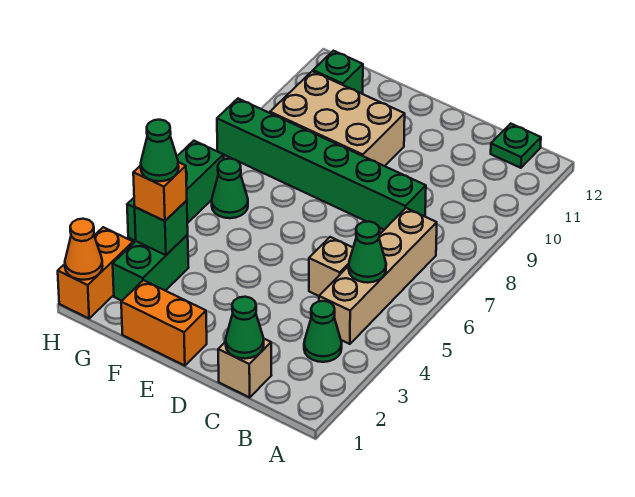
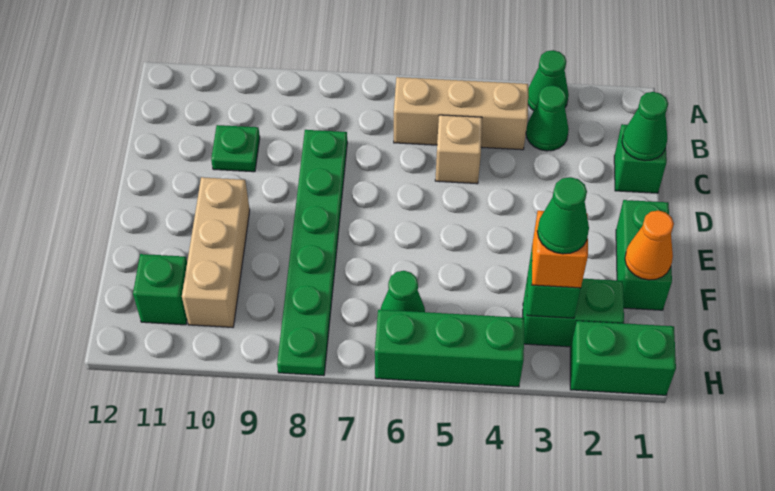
tan brick B4:B7 level 1 -> tan brick B4:B6 level 1
green cone B5 level 2 -> green cone A3 level 1
green plate B12 level 1 -> green plate C10 level 1
tan brick C1 level 1 -> green brick C1 level 1
green brick C8:H8 level 1 -> green plate C8:H8 level 1
orange brick E1:F1 level 1 -> green brick E1:F1 level 1
tan brick E9:G10 level 1 -> tan brick E10:G10 level 1
orange brick H1:H2 level 1 -> green brick H1:H2 level 1
orange cone H1 level 2 -> orange cone F1 level 2

